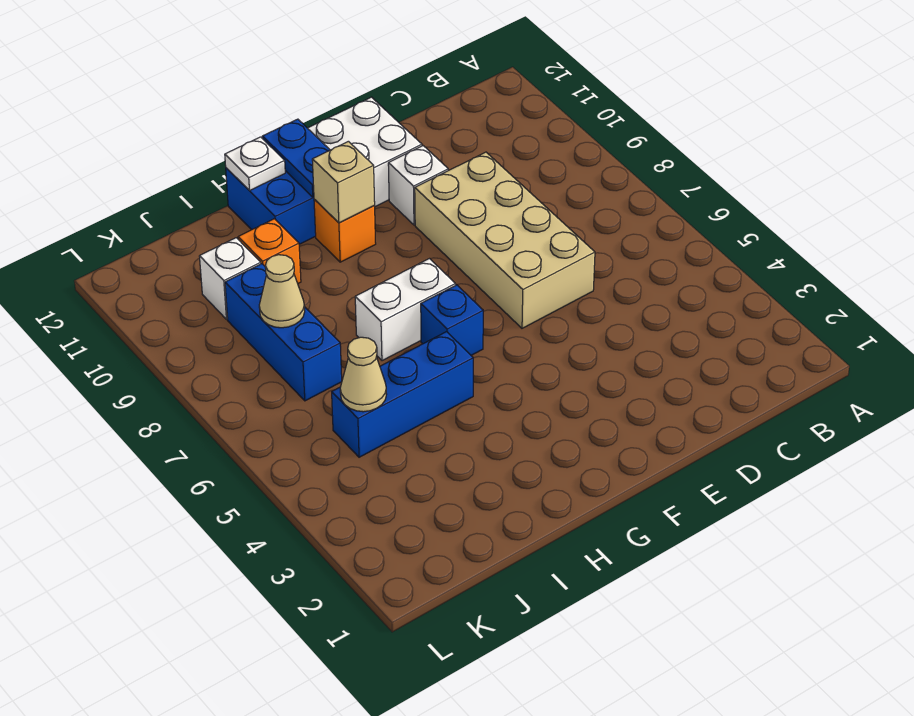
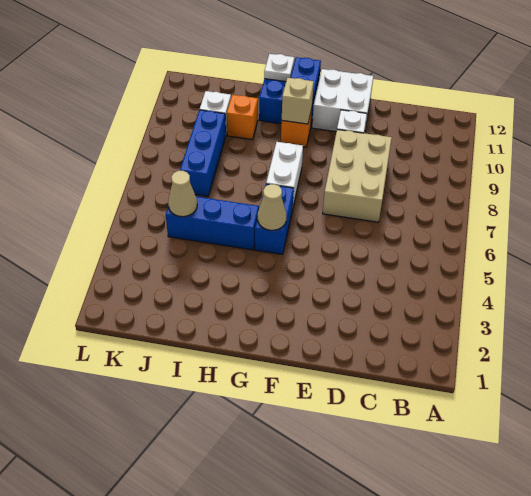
tan brick D6:E9 level 1 -> tan brick D7:E9 level 1
blue brick G6 level 1 -> blue brick G5:G6 level 1
white brick G7:H7 level 1 -> white brick G7:G8 level 1
tan cone J8 level 2 -> tan cone G5 level 2

